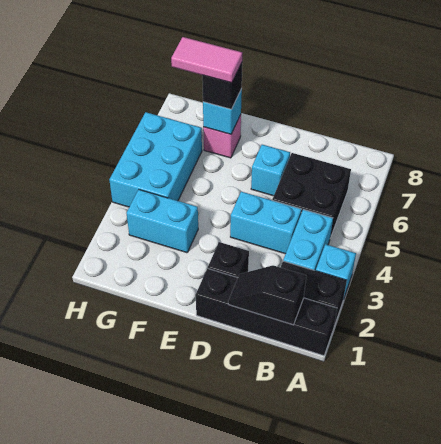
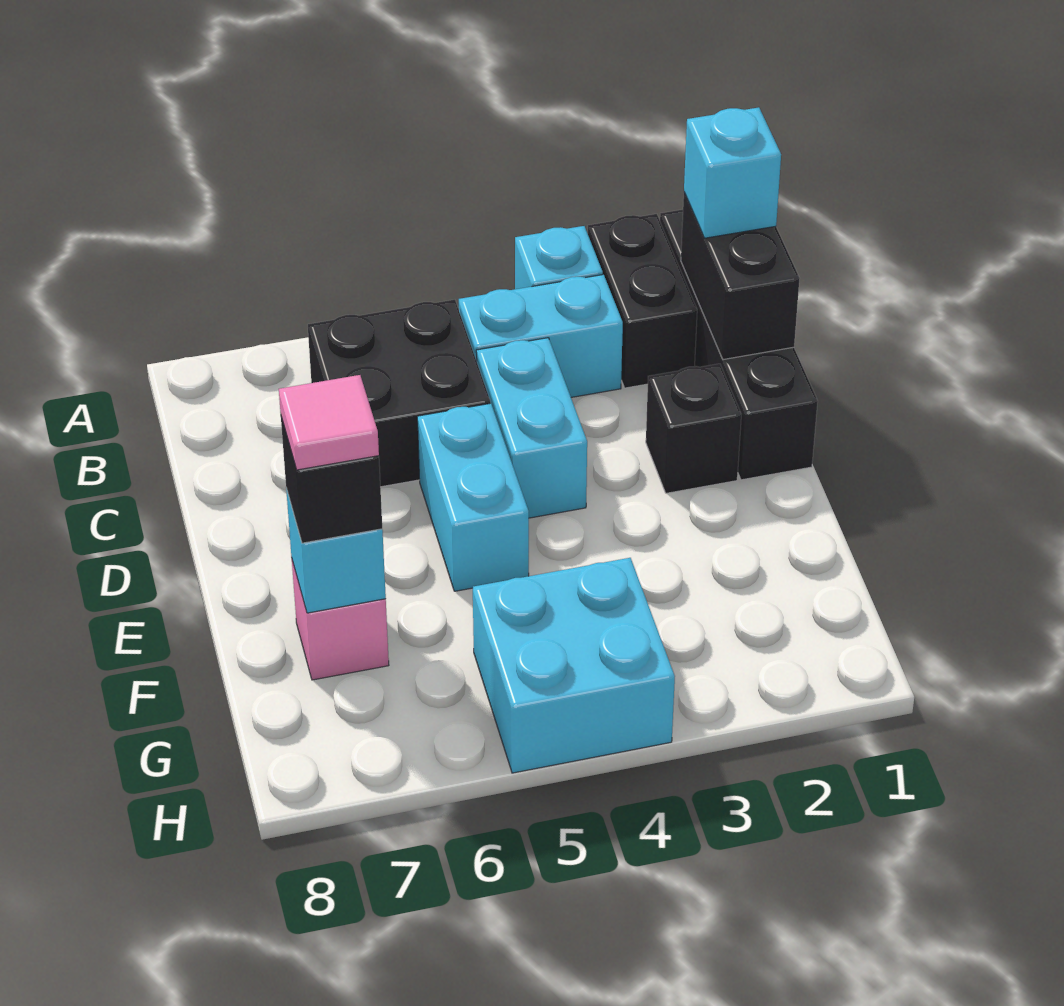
black slope B1:C1 level 2 top B -> black brick B1:C1 level 2
cyan brick D6 level 1 -> cyan brick B1 level 3
cyan brick F3:G3 level 1 -> cyan brick D5:E5 level 1
pink tile F7:G7 level 4 -> pink tile F7 level 4
cyan brick G4:H6 level 1 -> cyan brick G4:H5 level 1

